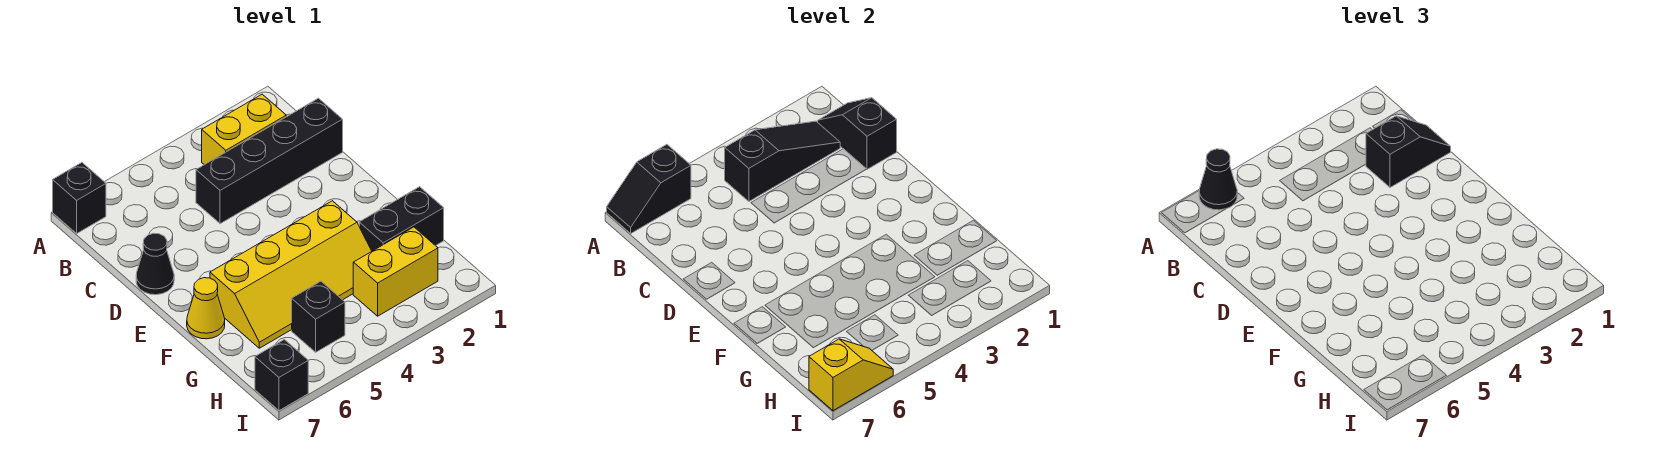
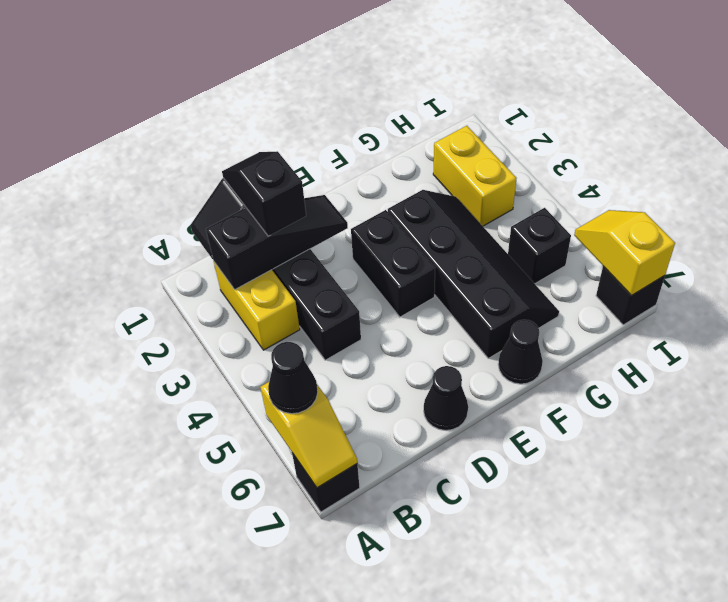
black slope A6:A7 level 2 top 6 -> yellow slope A6:A7 level 2 top 6
black slope B2:B4 level 2 top 4 -> black slope B2:D2 level 2 top B
yellow slope F3:G6 level 1 top F -> black slope F3:G6 level 1 top F
yellow cone F7 level 1 -> black cone F7 level 1
black brick G1:G2 level 1 -> black brick E3:E4 level 1

